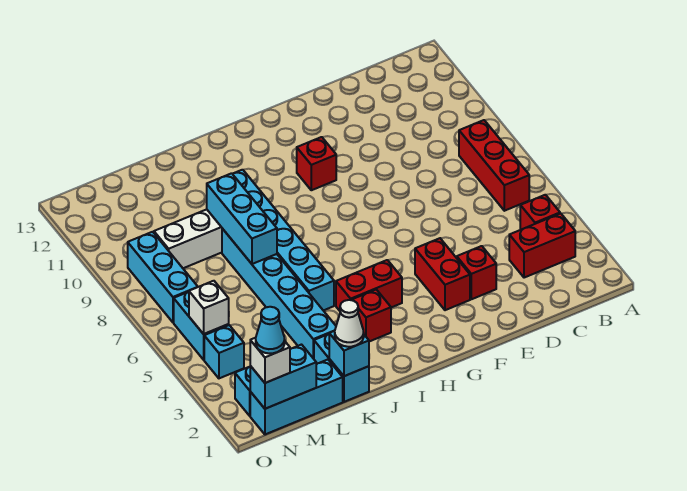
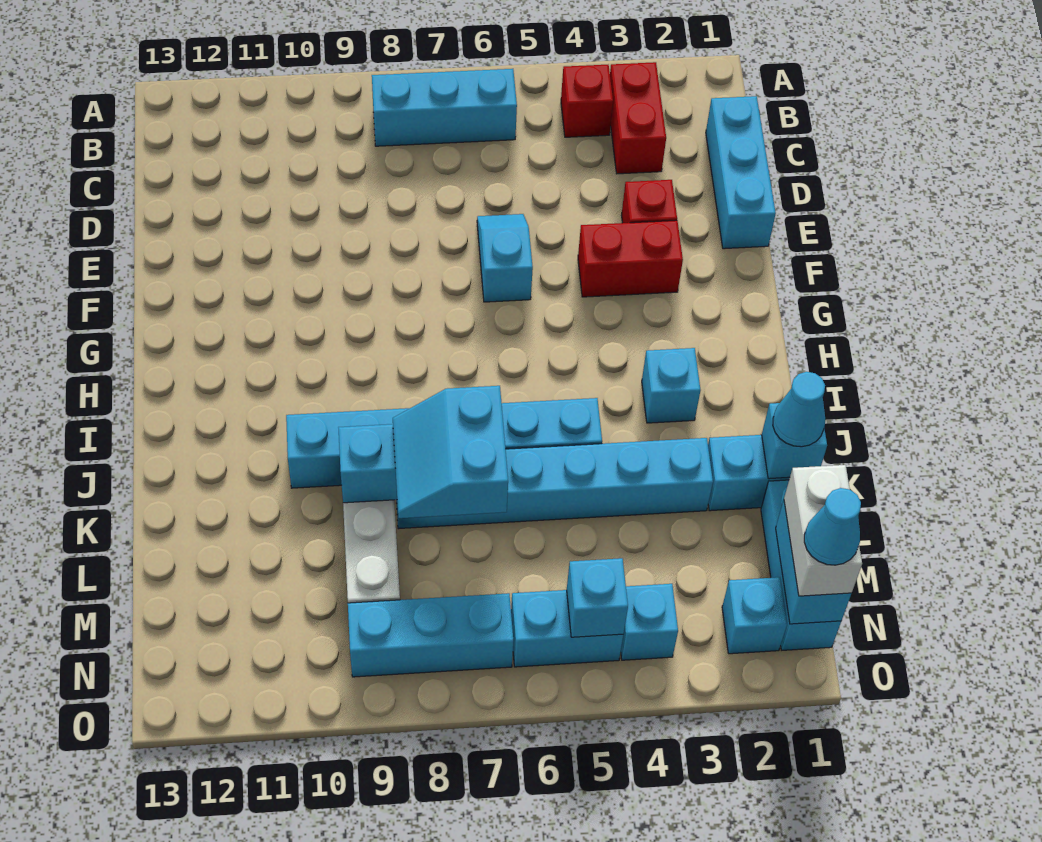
red brick B6:B8 level 1 -> cyan brick B6:B8 level 1
none -> cyan brick C1:E1 level 1
none -> cyan slope E6:F6 level 1 top F
red brick G10 level 1 -> none
red brick H4:I4 level 1 -> none
red brick I3 level 1 -> cyan brick I3 level 1
white cone K1 level 3 -> cyan cone K1 level 3
none -> cyan slope K7:L8 level 3 top 7
white brick N1 level 3 -> white brick M1:N1 level 3
white brick N5 level 2 -> cyan brick N5 level 2

